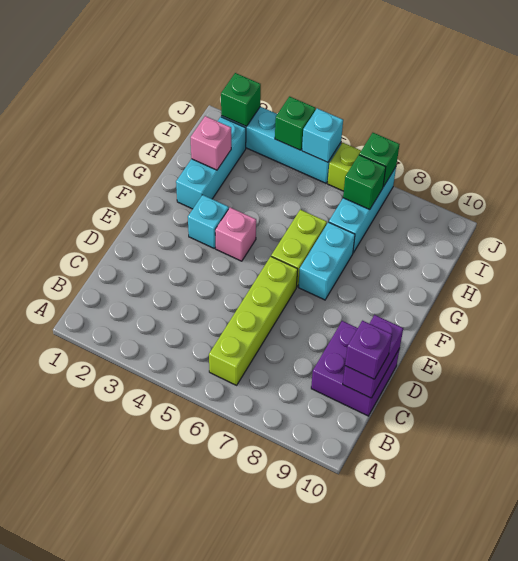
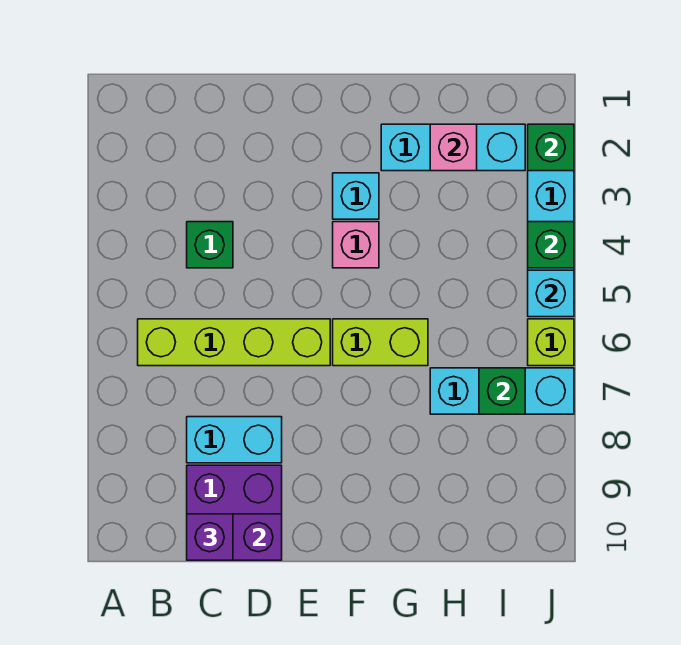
cyan brick F7:G7 level 1 -> cyan brick C8:D8 level 1
green brick J7 level 2 -> green brick C4 level 1

